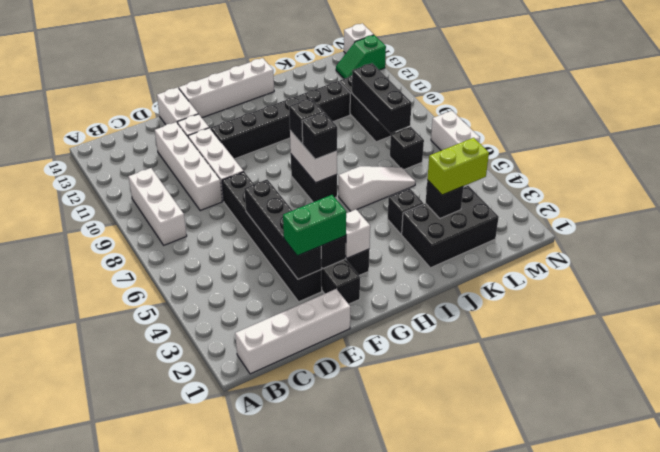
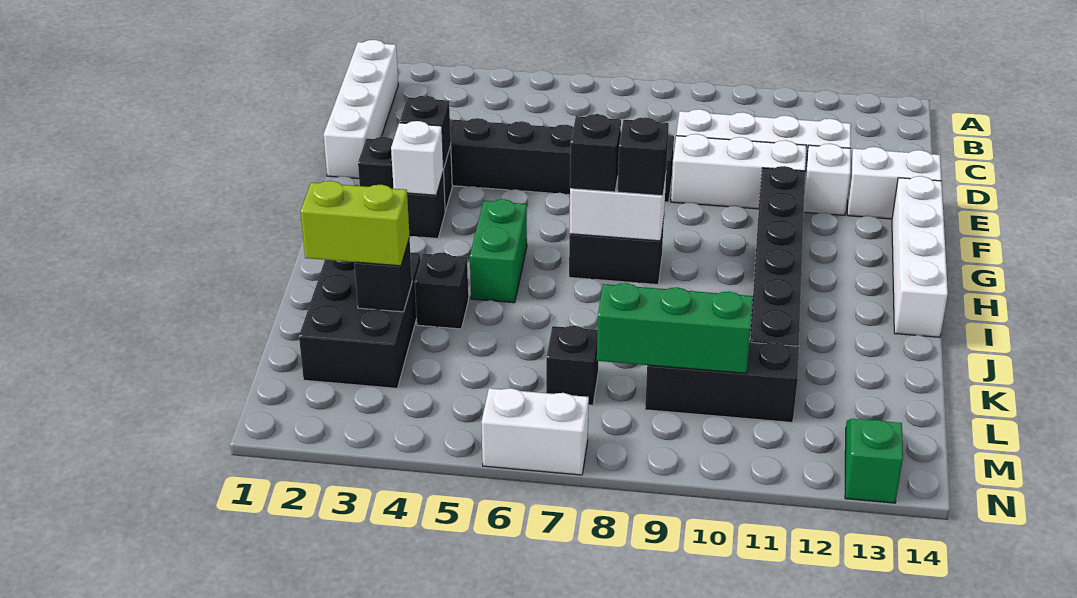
white brick B8:B10 level 1 -> none
black brick E3:E6 level 2 -> none
green brick E3:F3 level 3 -> green brick H5:I5 level 1
white slope I6:K6 level 1 top I -> none
lime brick K3:L3 level 3 -> lime brick K2:K3 level 3
black brick L8:L10 level 2 -> green brick L8:L10 level 2
white brick N14 level 1 -> none

